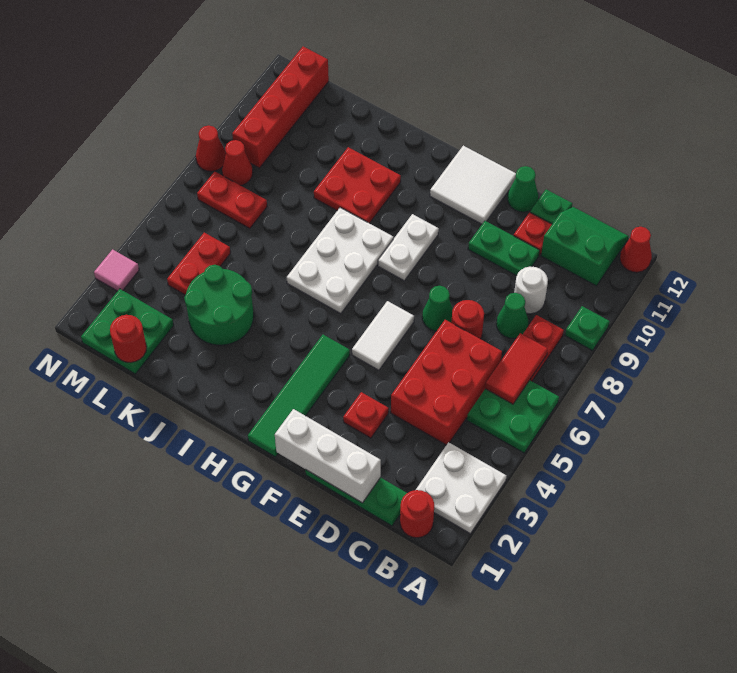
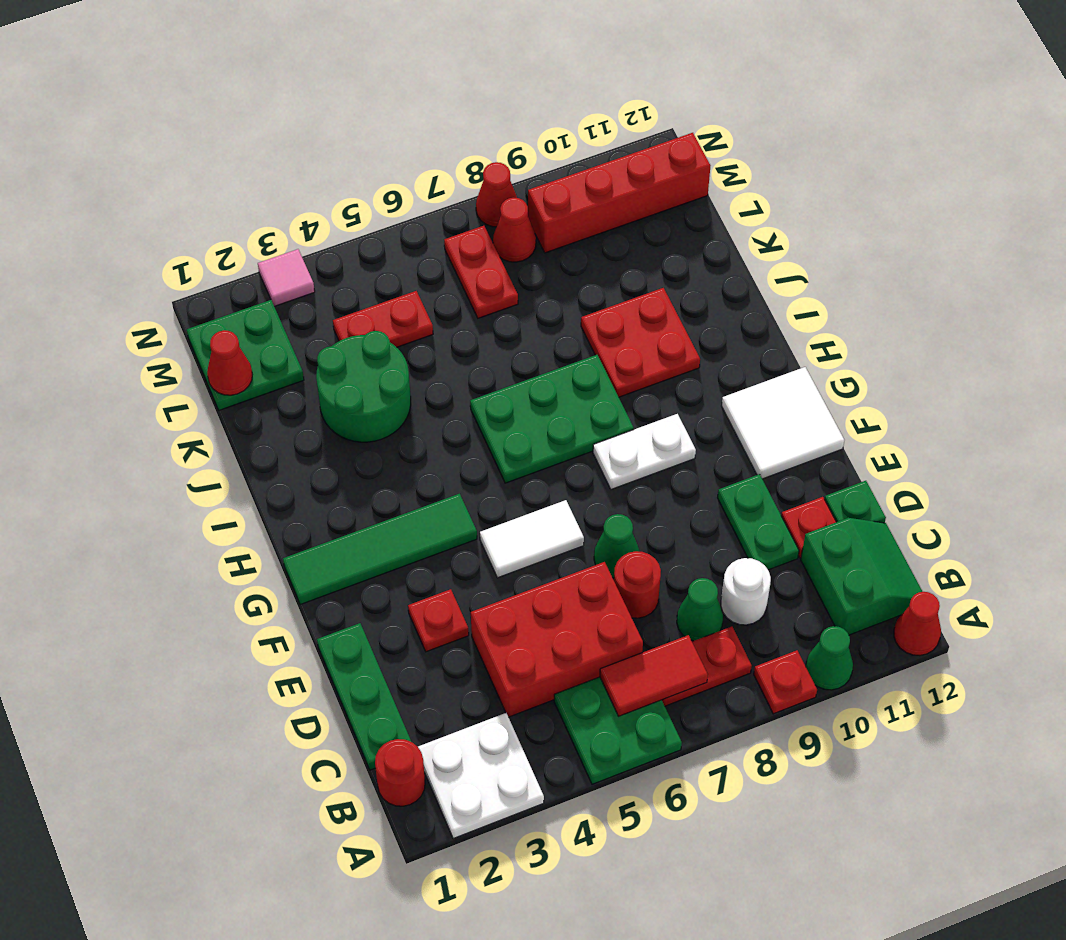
green plate A9 level 1 -> red plate A9 level 1
white brick D1:F1 level 2 -> none
green cone E12 level 1 -> green cone A10 level 1
white plate H6:I8 level 1 -> green plate H6:I8 level 1
red round brick L1 level 2 -> red cone L1 level 2

